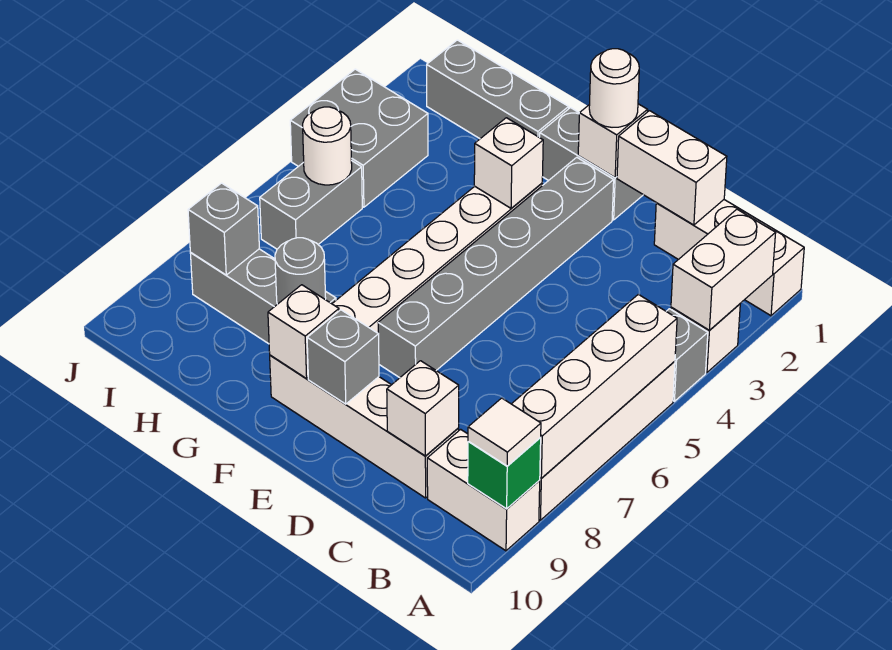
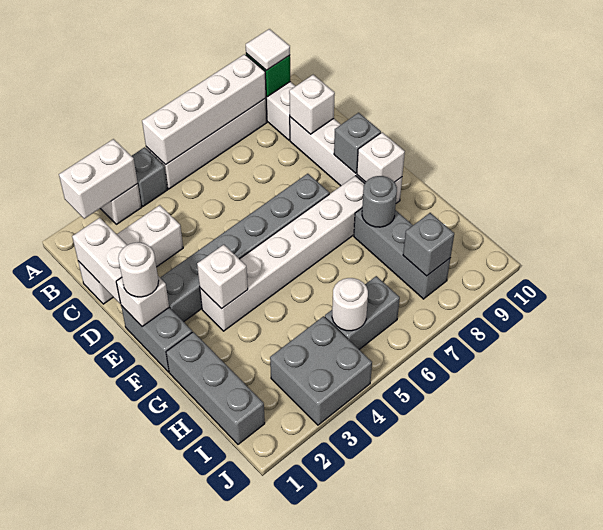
white brick A1:C1 level 1 -> white brick C1:C3 level 1

